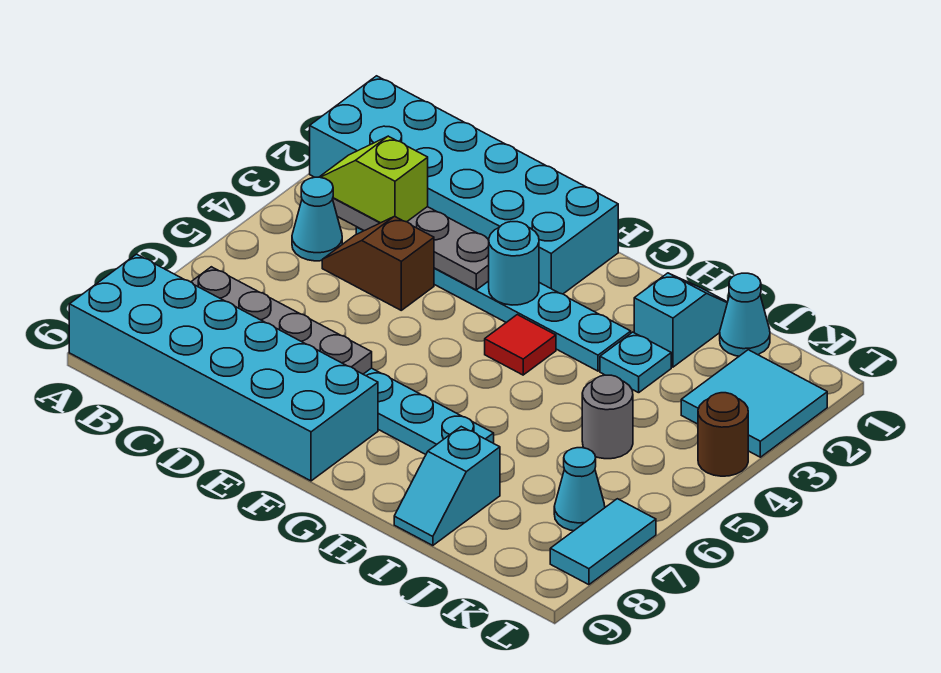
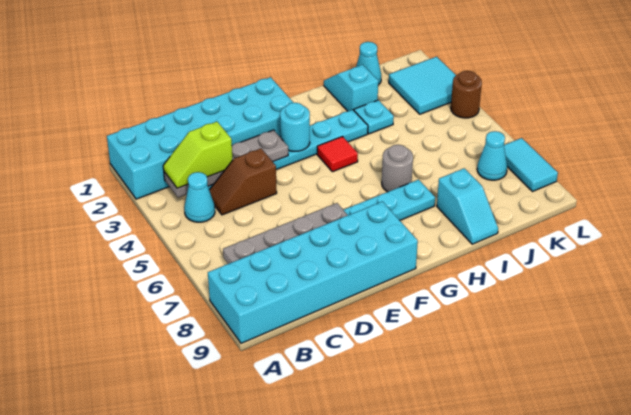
grey round brick J5 level 1 -> grey round brick H6 level 1

